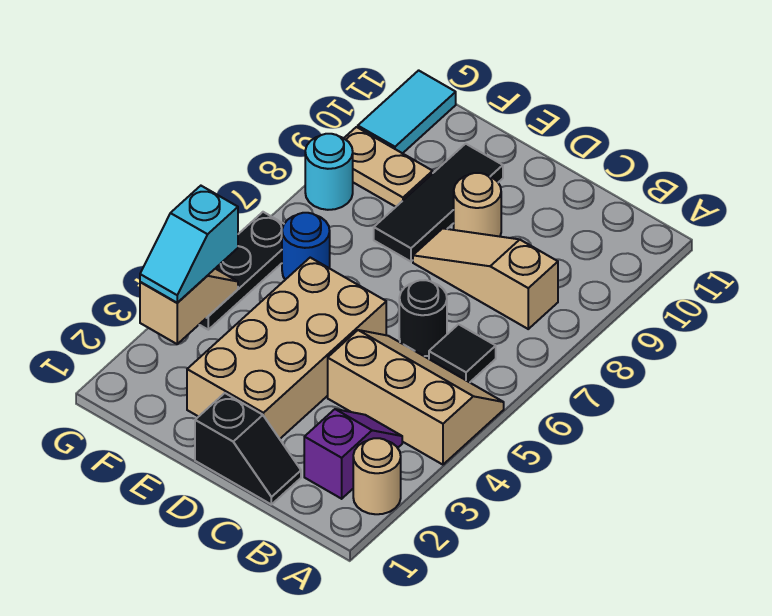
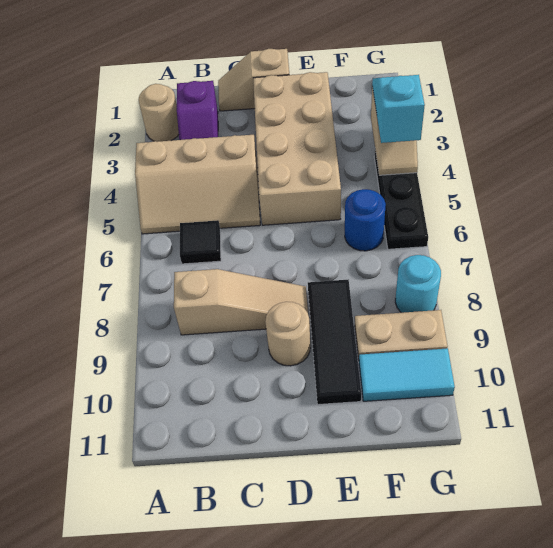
black slope C1:D1 level 1 top D -> tan slope C1:D1 level 1 top D
black round brick C6 level 1 -> none
cyan tile G10:G11 level 1 -> cyan tile F10:G10 level 1

